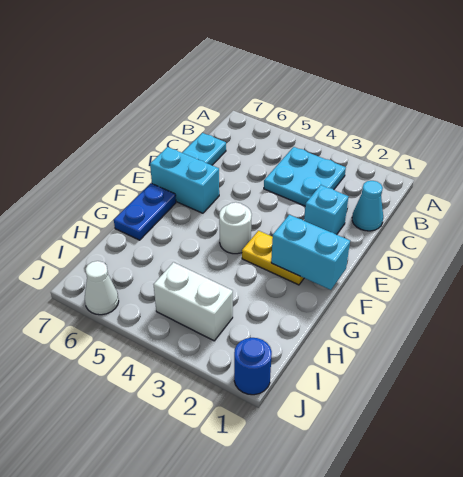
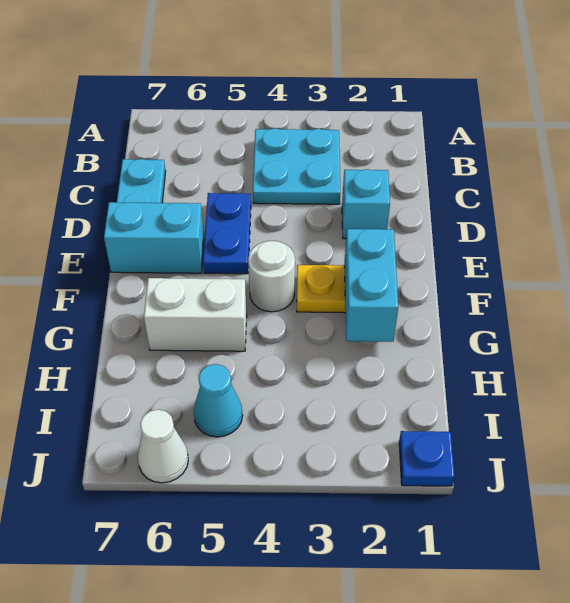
cyan cone C1 level 1 -> cyan cone I5 level 1
cyan brick F1:F2 level 2 -> cyan brick F2:G2 level 2
blue plate F7:G7 level 1 -> blue plate D5:E5 level 1
white brick I3:I4 level 1 -> white brick G5:G6 level 1
blue round brick J1 level 1 -> blue plate J1 level 1

